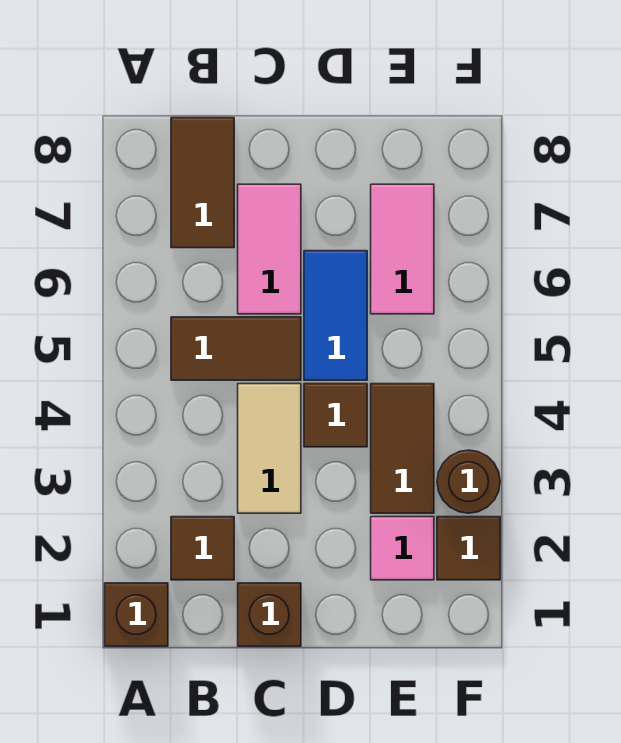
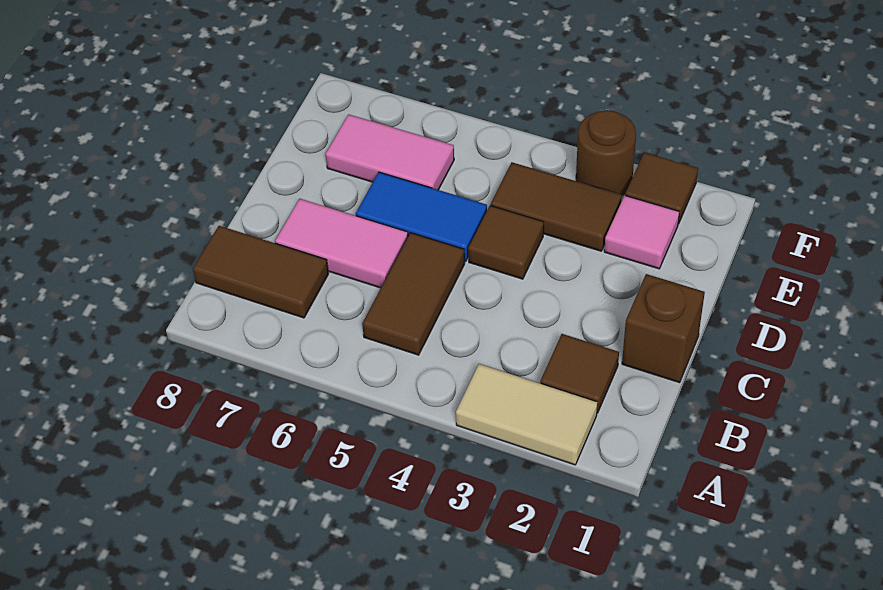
brown brick A1 level 1 -> none
tan tile C3:C4 level 1 -> tan tile A2:A3 level 1

